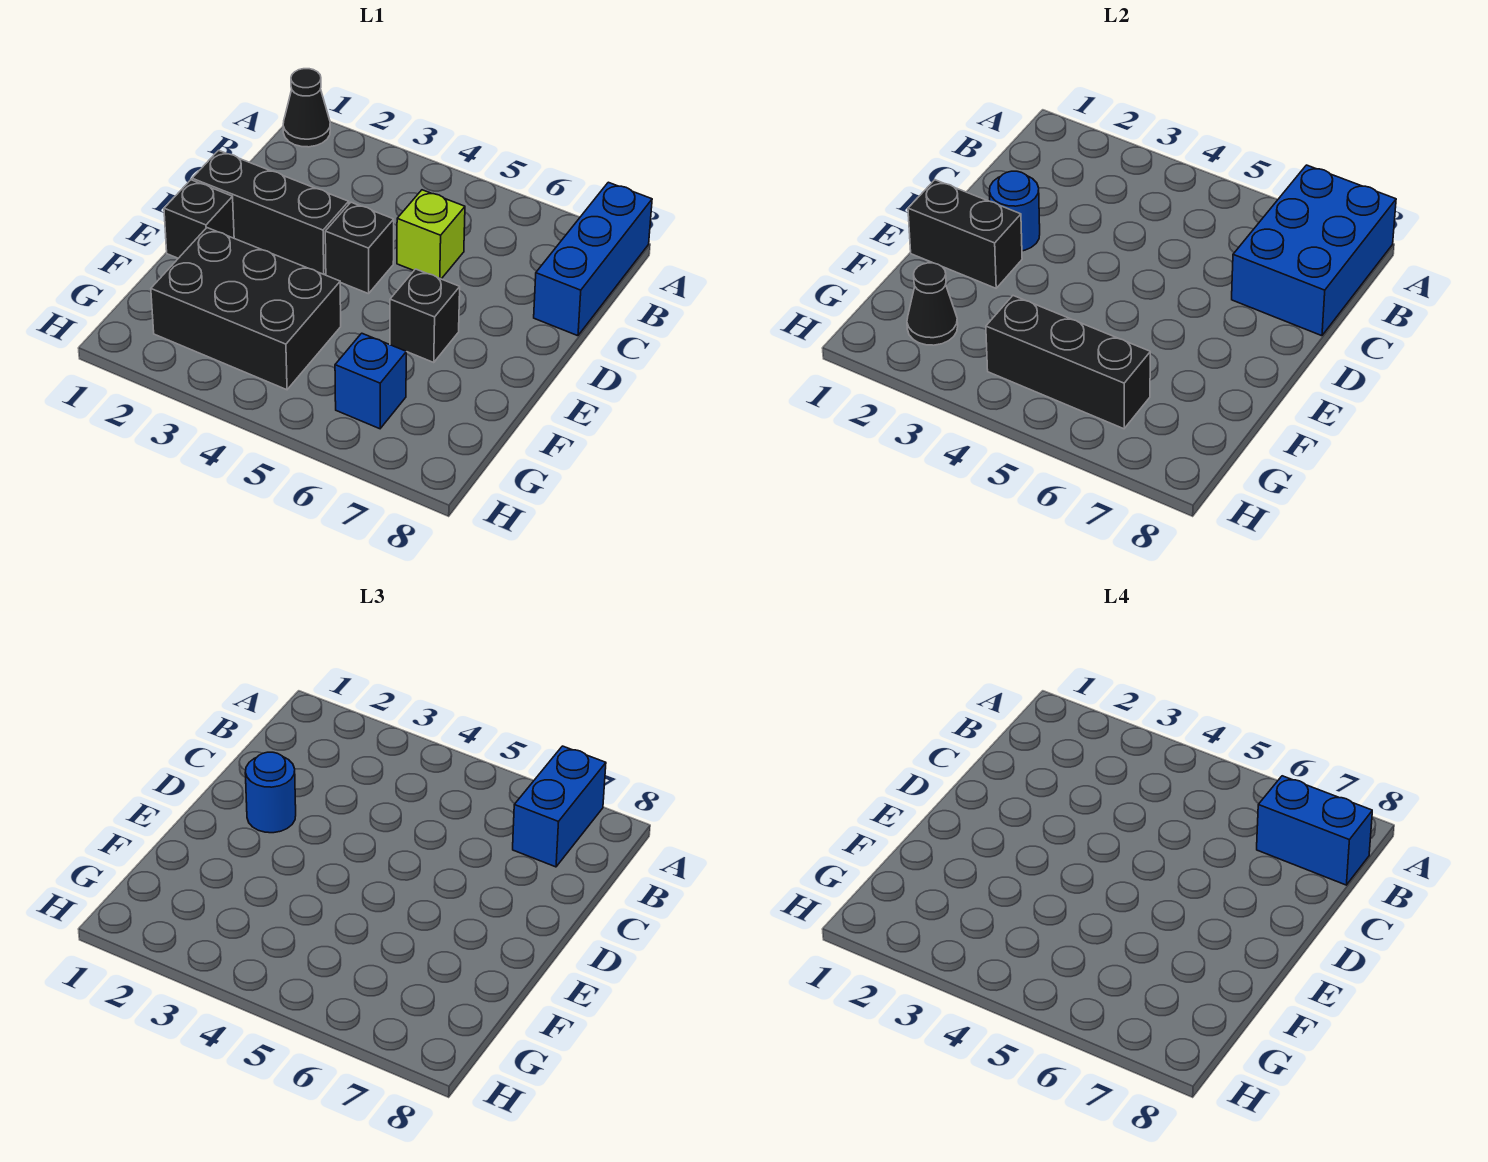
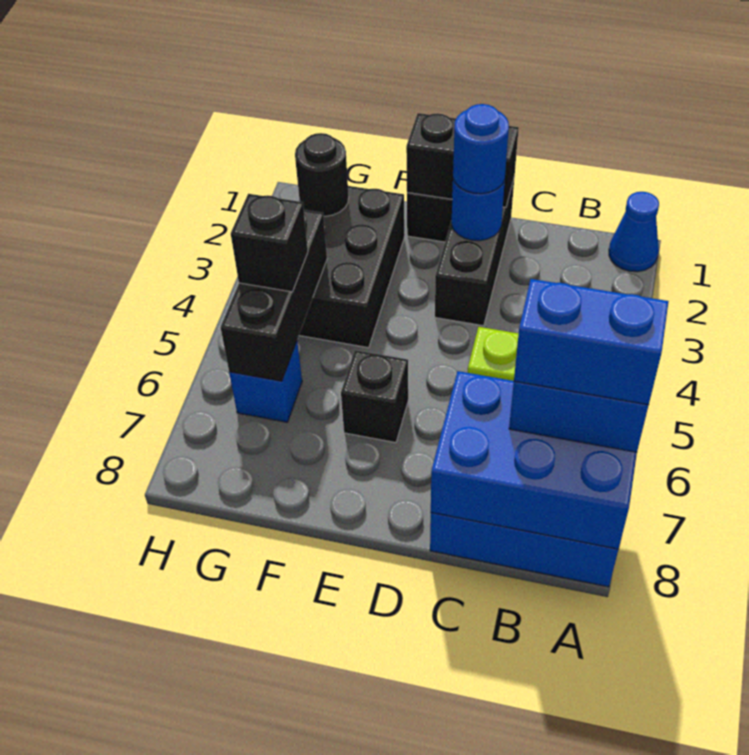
black cone A1 level 1 -> blue cone A1 level 1
blue brick B7:B8 level 4 -> blue brick A7:B7 level 4
black brick D4 level 1 -> black brick G5 level 3
black brick E1:E2 level 2 -> black brick D1:E1 level 2
black cone G2 level 2 -> black round brick G2 level 2

